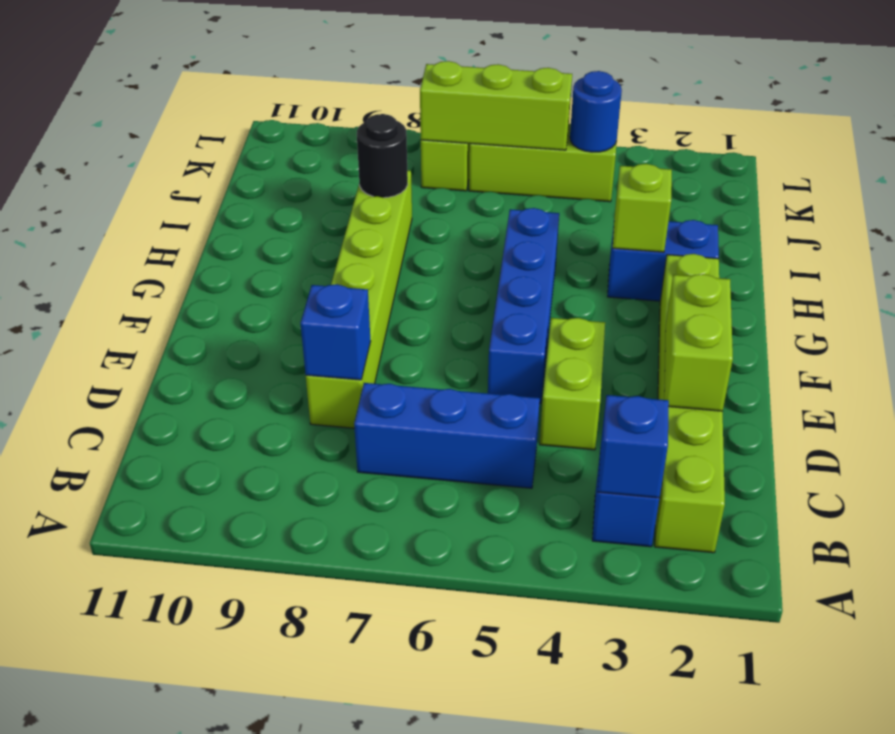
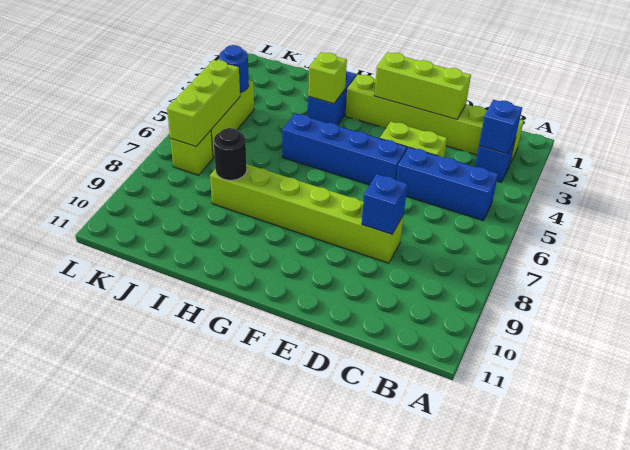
blue brick C5:C7 level 1 -> blue brick B5:D5 level 1
lime brick D2:E2 level 2 -> lime brick D2:F2 level 2

